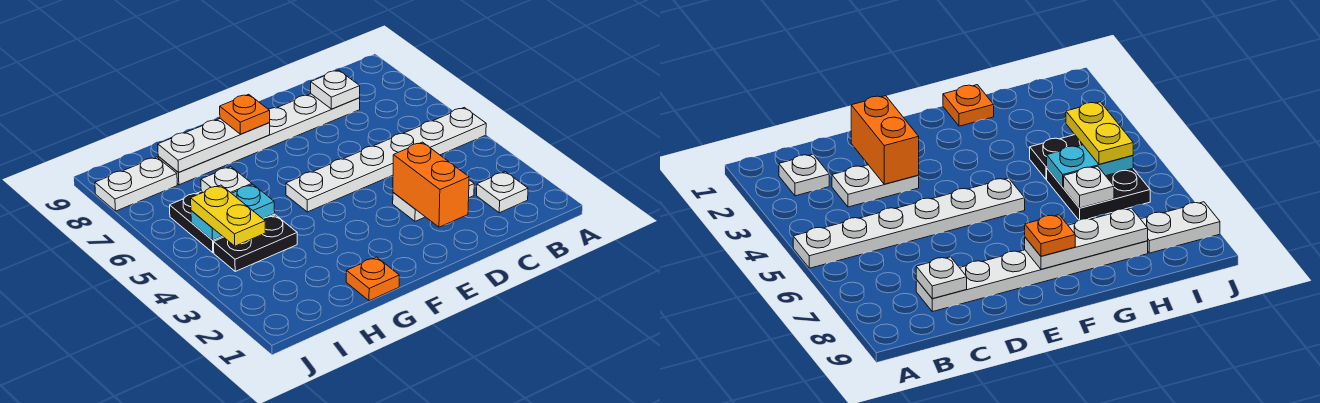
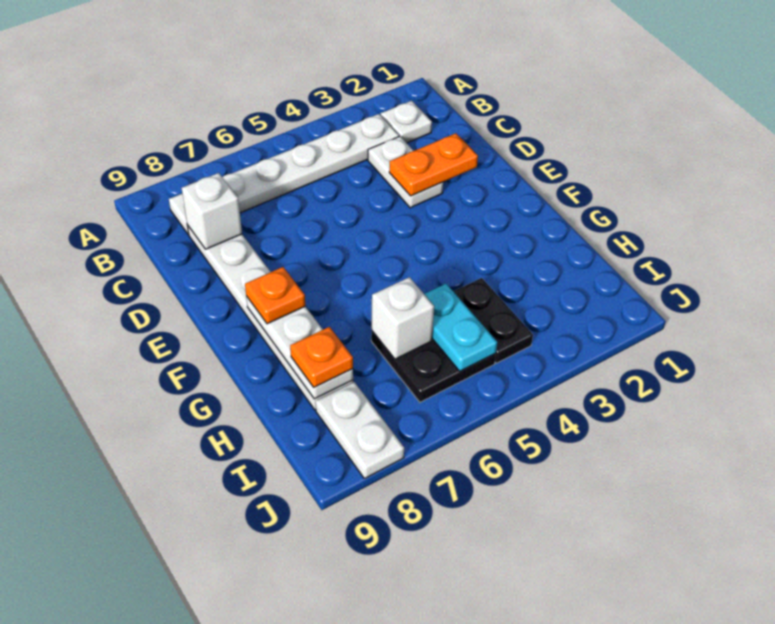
white plate A5:F5 level 1 -> white plate B3:B8 level 1
white plate C8 level 2 -> white brick C8 level 2
orange brick D2:D3 level 2 -> orange plate D2:D3 level 2
orange plate G1 level 1 -> orange plate H8 level 3
white plate H6 level 2 -> white brick H6 level 2
yellow plate I4:I5 level 3 -> none

